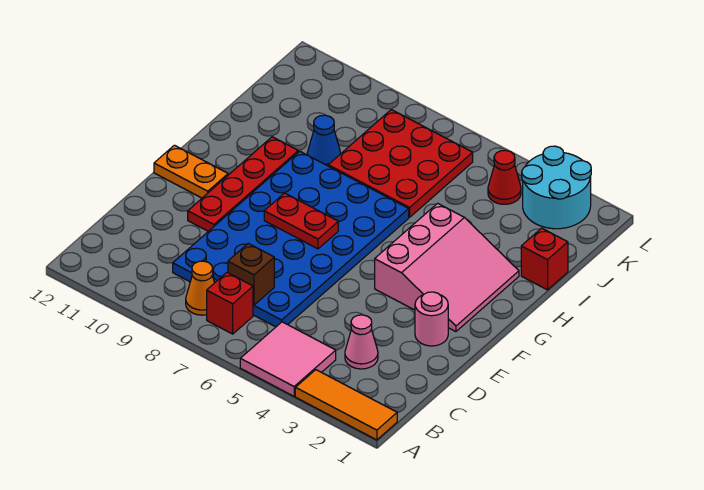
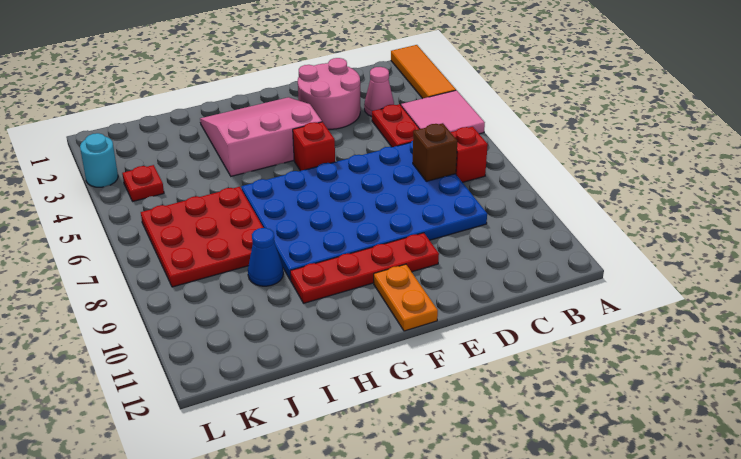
orange cone B8 level 1 -> none
pink round brick E2 level 1 -> pink round brick D2:E3 level 1
red plate F7:F8 level 2 -> red plate C4:C5 level 1
red brick I1 level 1 -> red brick F5 level 1
cyan round brick K2:L3 level 1 -> cyan round brick L3 level 1
red cone K4 level 1 -> red plate K4 level 1

